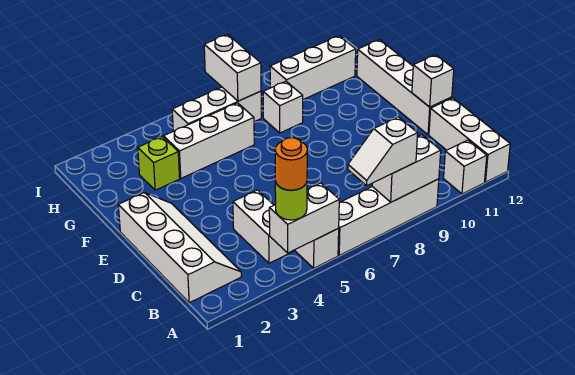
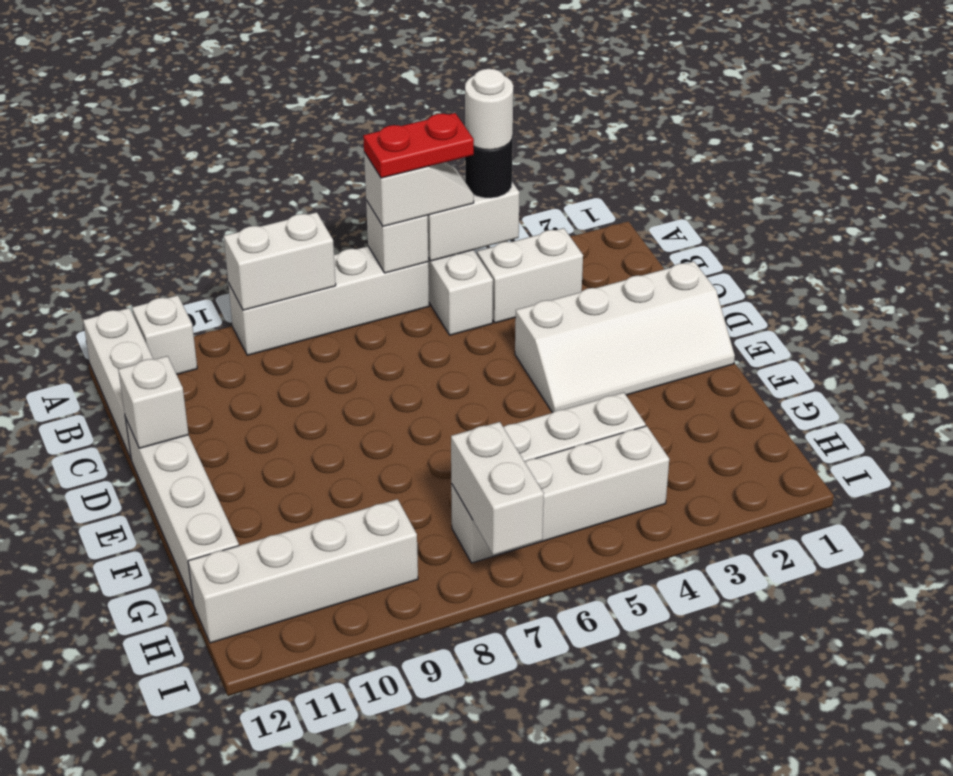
lime round brick A4 level 3 -> black round brick A4 level 3
orange round brick A4 level 4 -> white round brick A4 level 4
none -> red plate A5:A6 level 4
white slope A7:A8 level 3 top 8 -> white slope A5:A6 level 3 top 6
white slope B1:E2 level 1 top 1 -> white slope D1:E4 level 1 top D
white brick B4:C4 level 1 -> white brick B3:B4 level 1
lime brick G3 level 1 -> none
white brick G8 level 1 -> white brick A6 level 2
white brick H5:H7 level 1 -> white brick H4:H7 level 1
white brick H9:H11 level 1 -> white brick H9:H12 level 1

